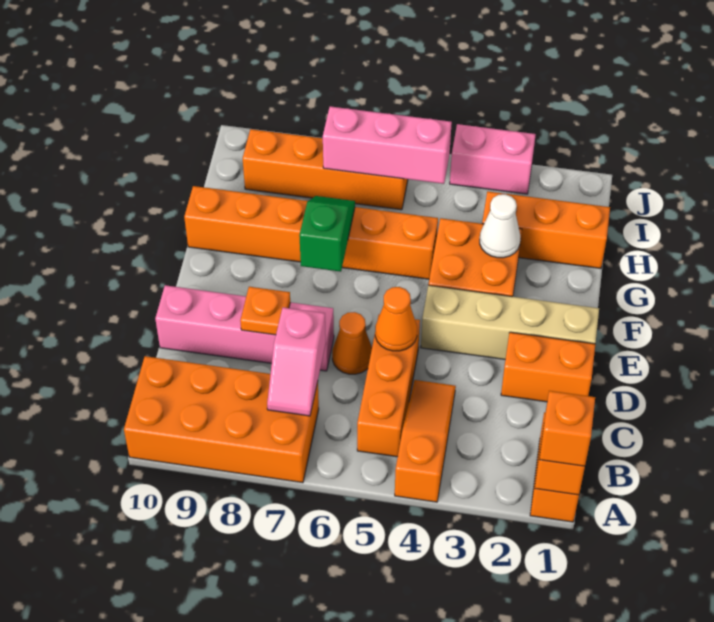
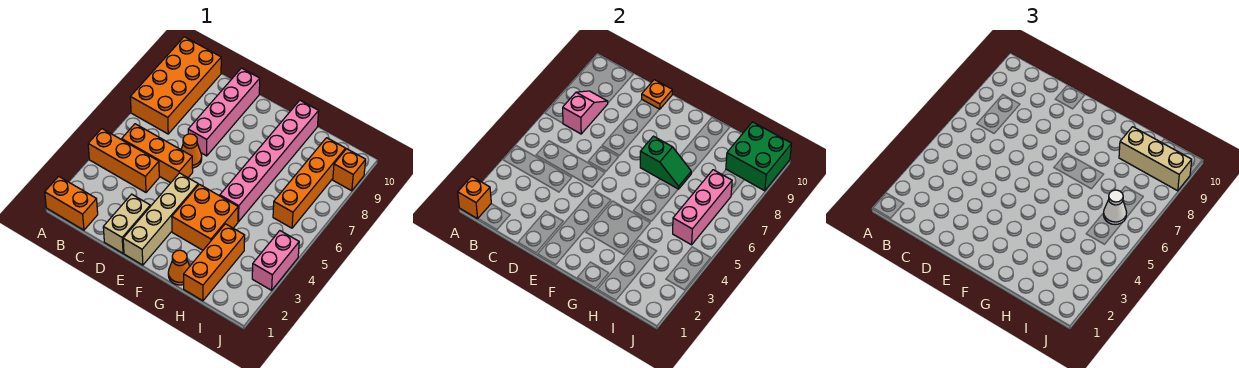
orange brick A1 level 3 -> orange brick J9 level 1
orange slope A4:C4 level 1 top A -> orange brick A4:C4 level 1
pink slope B7:C7 level 2 top C -> pink slope B7:B8 level 2 top 7
orange brick D1:D2 level 1 -> tan brick D1:D2 level 1
orange cone D5 level 2 -> orange cone G1 level 1
orange plate D8 level 2 -> orange plate D10 level 2
white cone G3 level 2 -> white cone I6 level 3
orange brick G5:G10 level 1 -> pink brick G5:G10 level 1
none -> tan brick H9:J9 level 3
none -> green brick I9:J10 level 2

